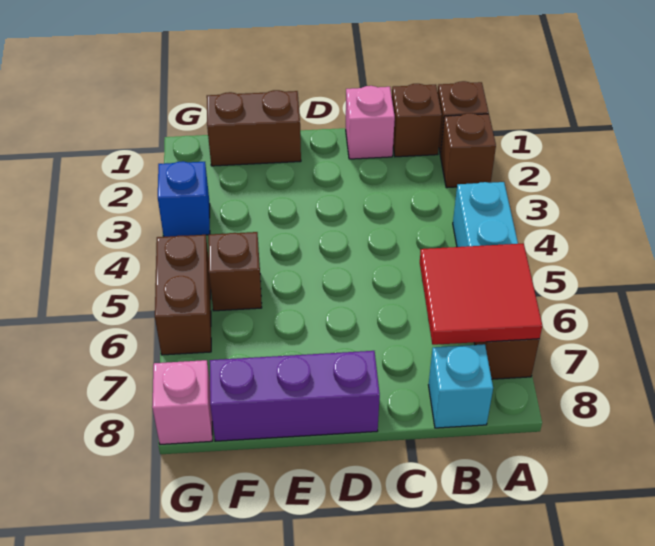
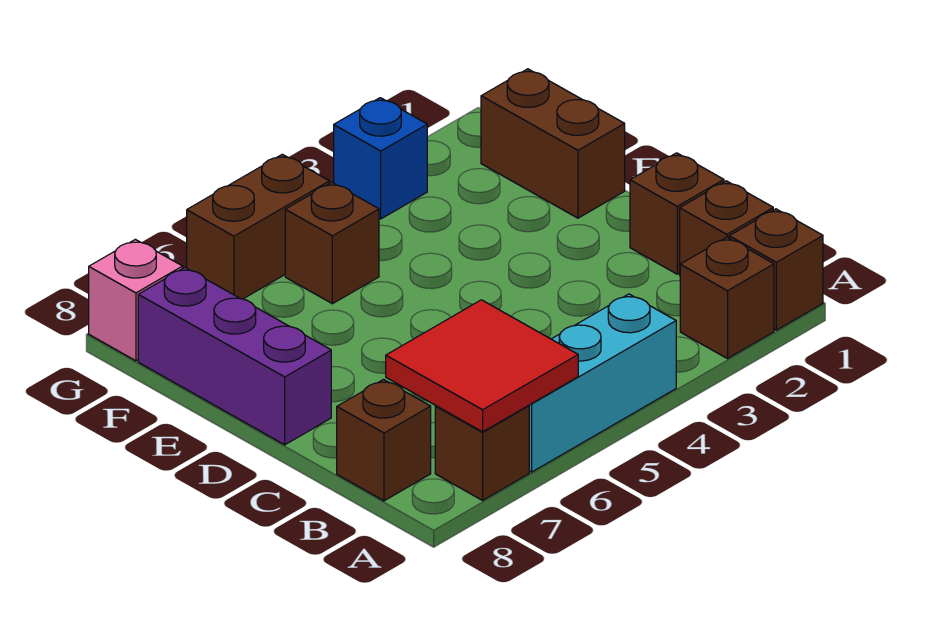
cyan brick B8 level 1 -> brown brick B8 level 1
pink brick C1 level 1 -> brown brick C1 level 1

